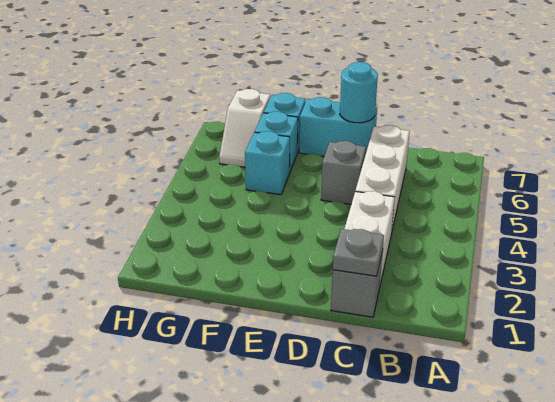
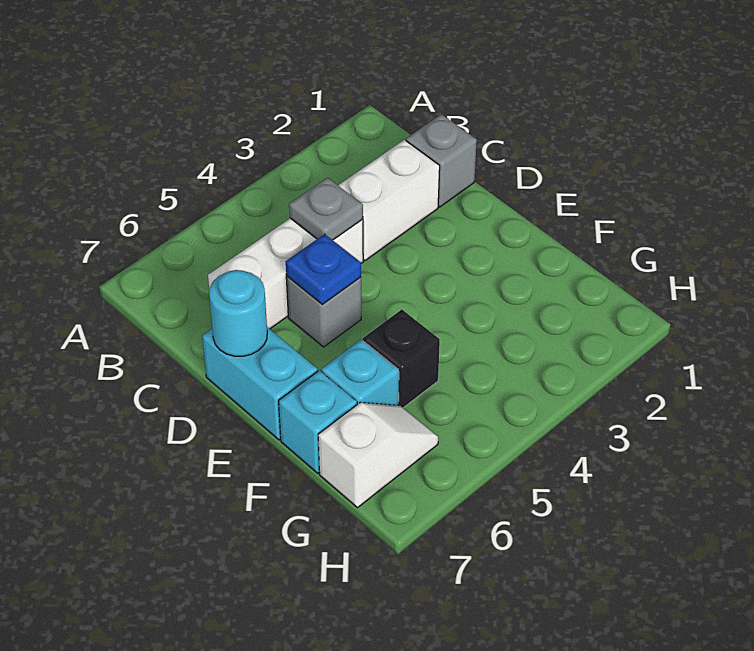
grey plate C1 level 2 -> grey plate C4 level 2
none -> blue plate D5 level 2
cyan brick F5 level 1 -> black brick F5 level 1

